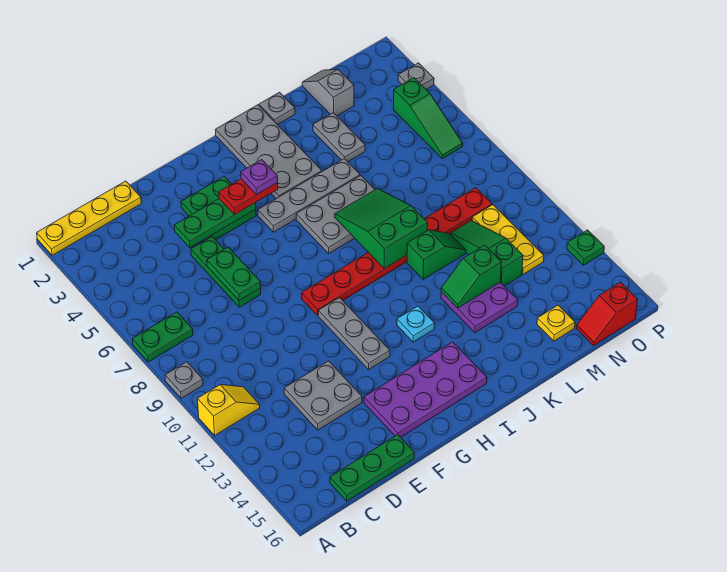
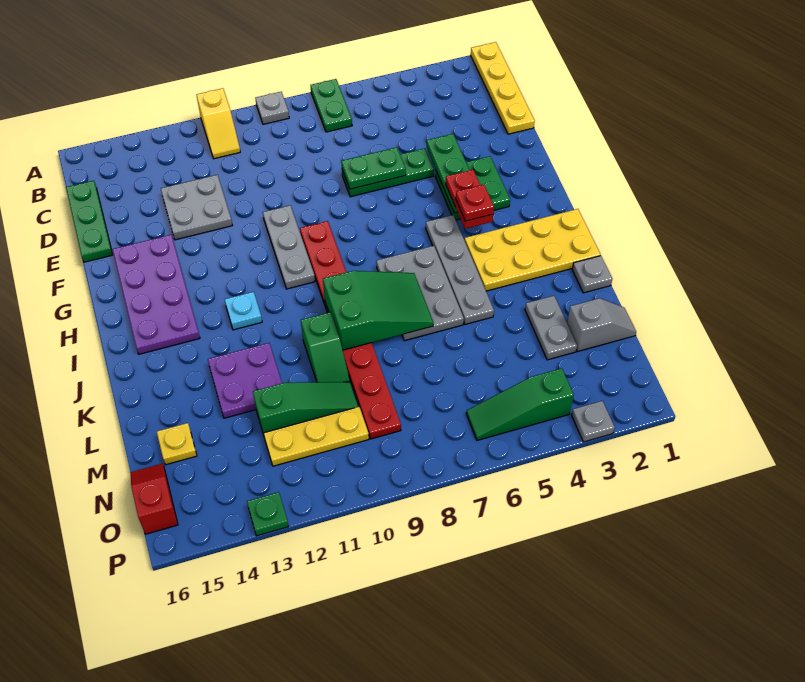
grey plate G10:G12 level 1 -> grey plate F10:H10 level 1
purple plate H4 level 4 -> red plate H4 level 4
grey plate I1:J4 level 1 -> yellow plate I1:J4 level 1
green slope K12:L12 level 2 top L -> none
grey plate L3:L4 level 1 -> grey plate L3:M3 level 1

